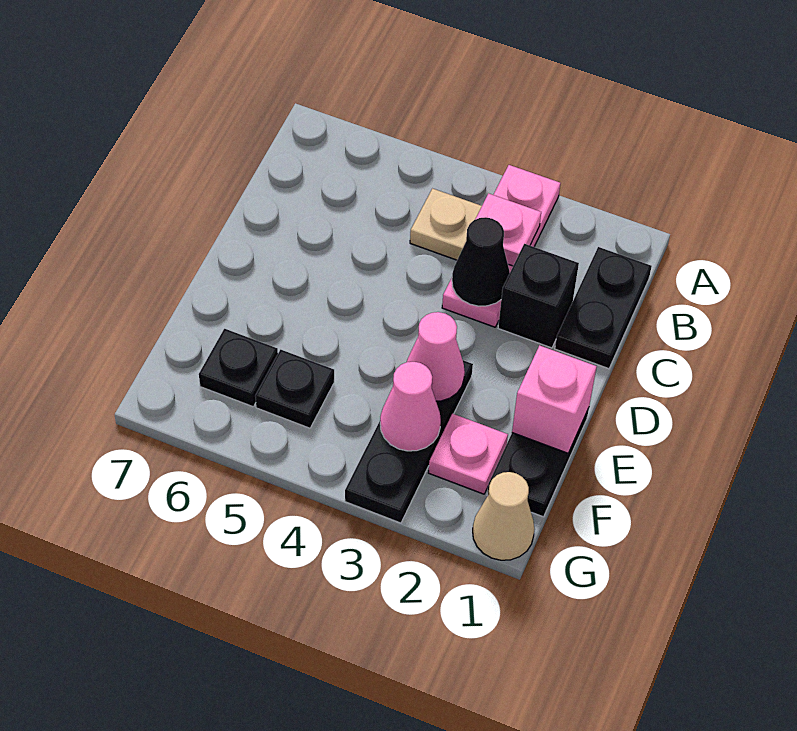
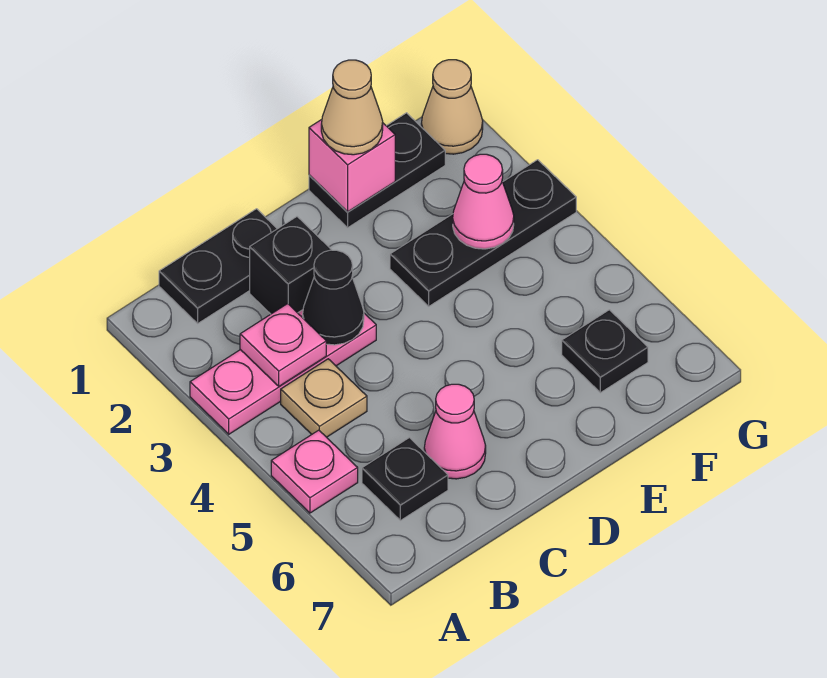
none -> tan cone E1 level 3
pink cone E3 level 2 -> pink cone C6 level 1
pink plate F2 level 1 -> pink plate A5 level 1
black plate F5 level 1 -> black plate B6 level 1

